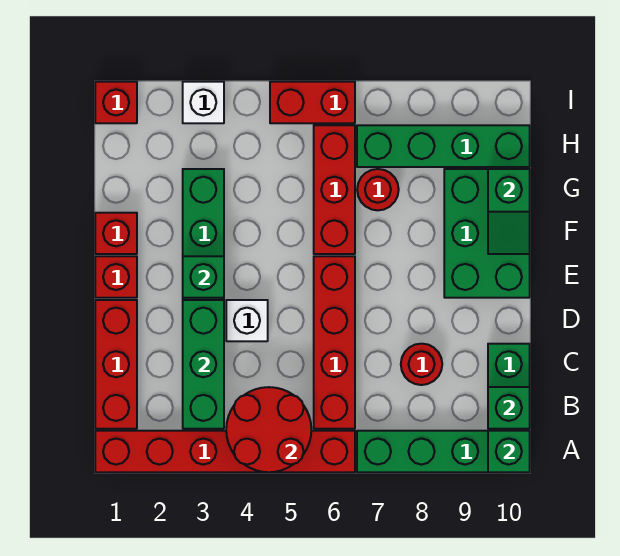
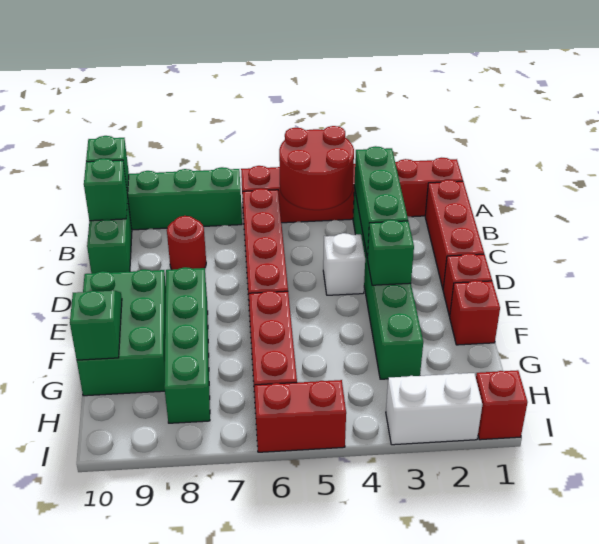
red round brick G7 level 1 -> none
green brick H7:H10 level 1 -> green brick E8:H8 level 1
white brick I3 level 1 -> white brick I2:I3 level 1

